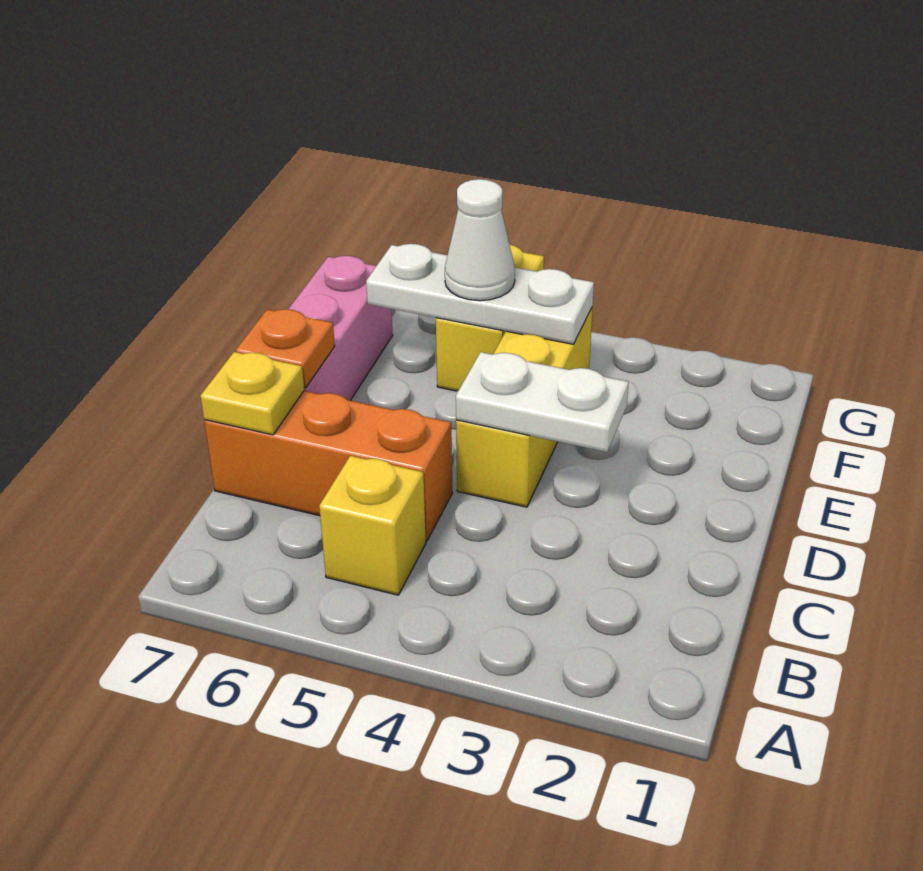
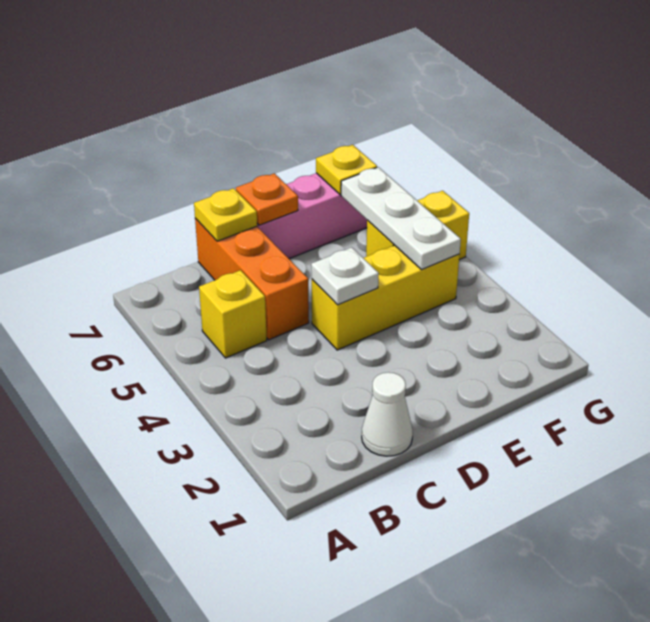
white plate D3:D4 level 2 -> white plate D4 level 2
white cone F5 level 3 -> white cone C1 level 1
none -> yellow plate F7 level 2

